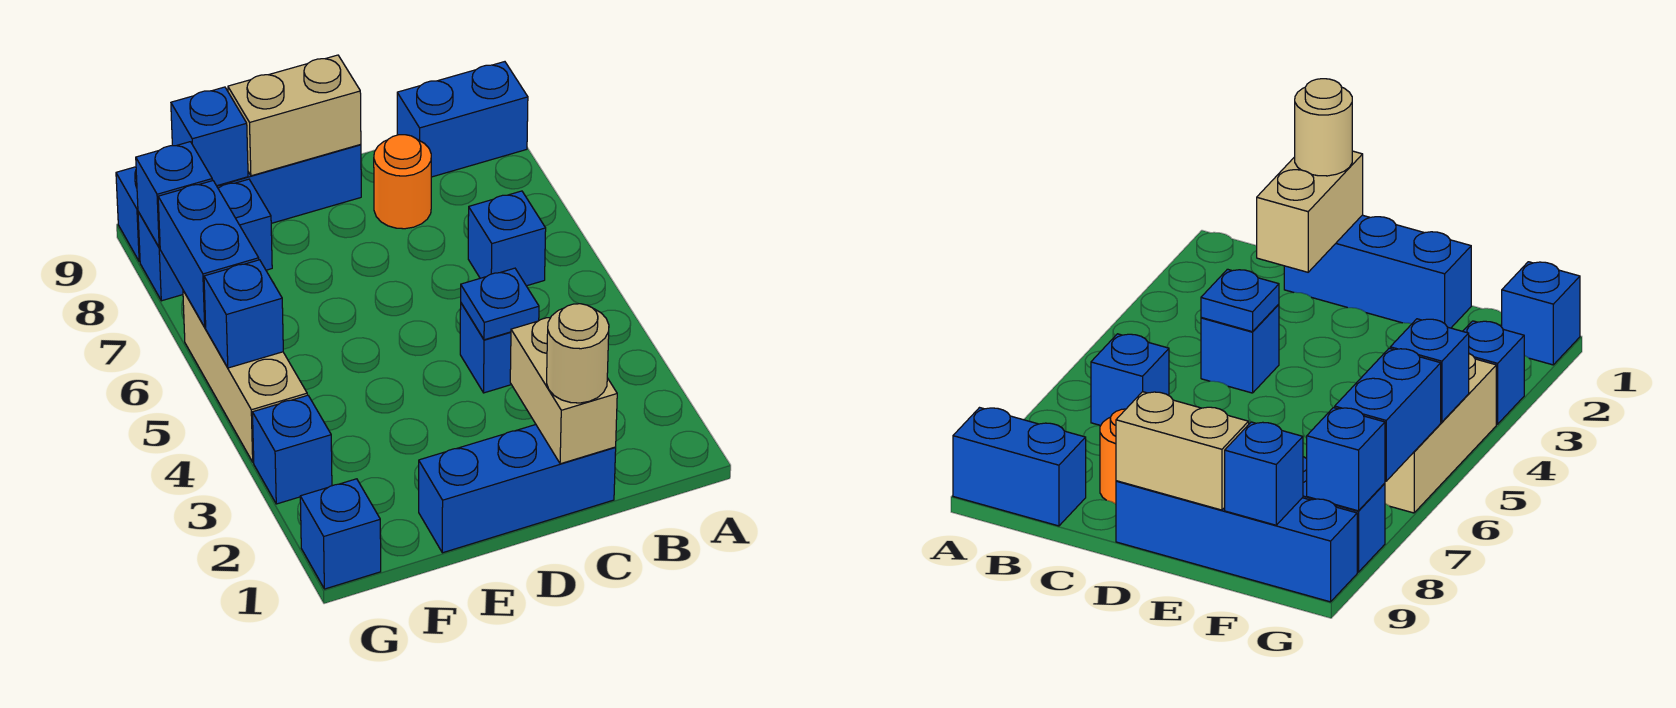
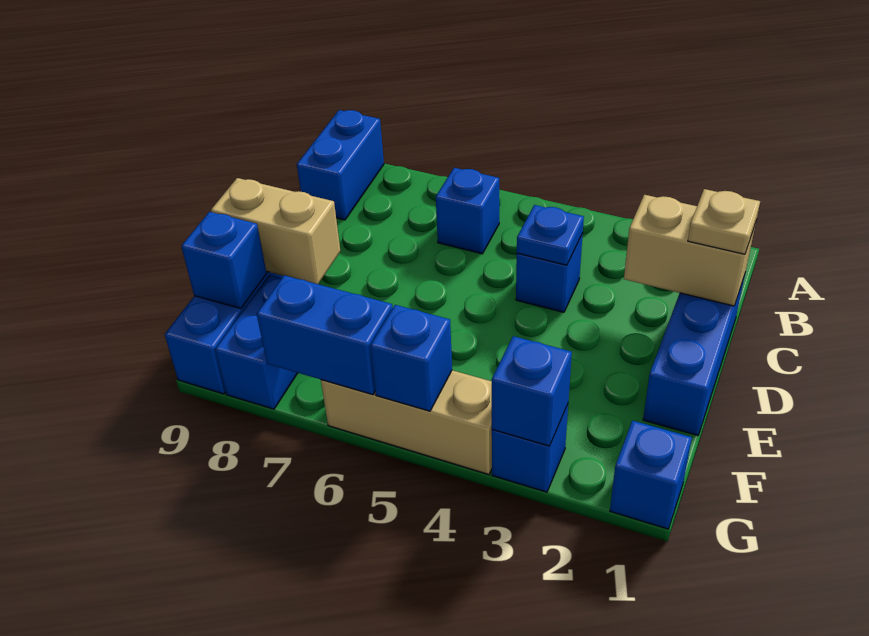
tan round brick C1 level 3 -> tan plate C1 level 3
orange round brick C8 level 1 -> none
tan brick D9:E9 level 2 -> tan brick E8:E9 level 2
blue brick G8 level 2 -> blue brick G3 level 2

